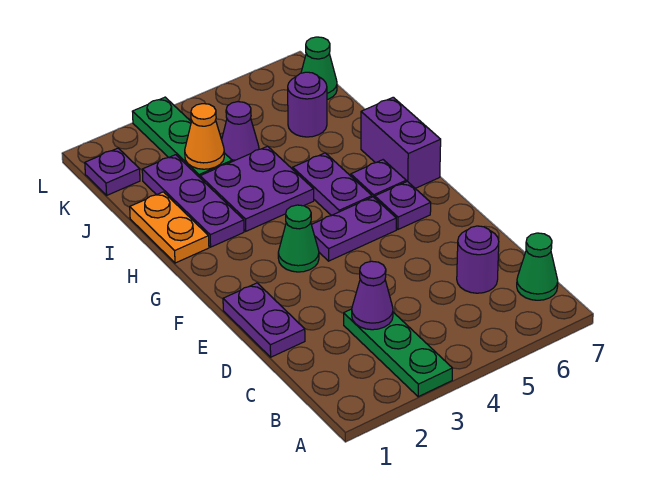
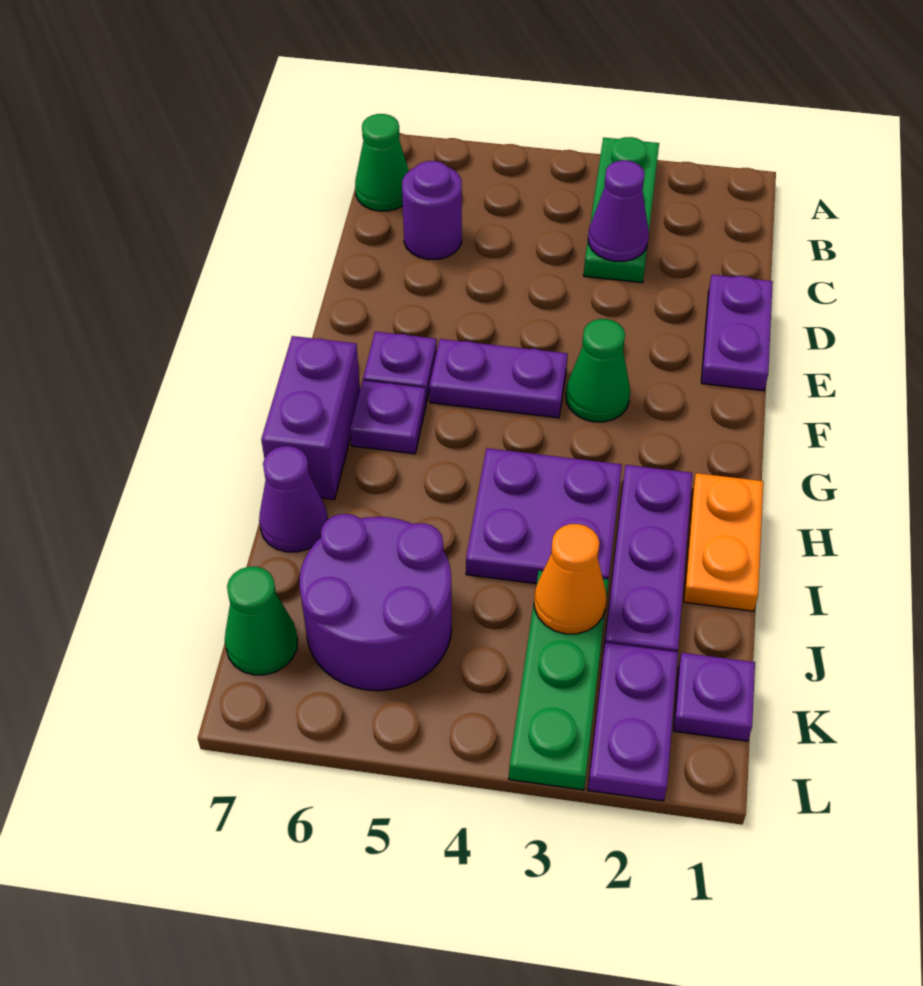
purple plate G5:H5 level 1 -> purple plate K2:L2 level 1
purple cone J4 level 1 -> purple cone I7 level 1
purple round brick J6 level 1 -> purple round brick J5:K6 level 1

